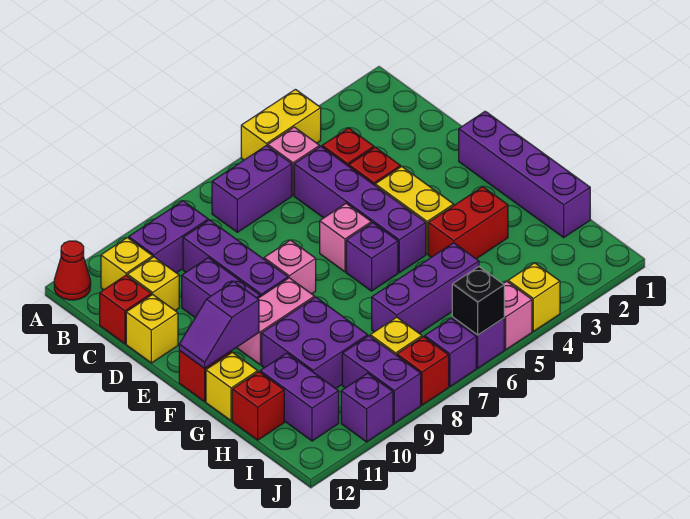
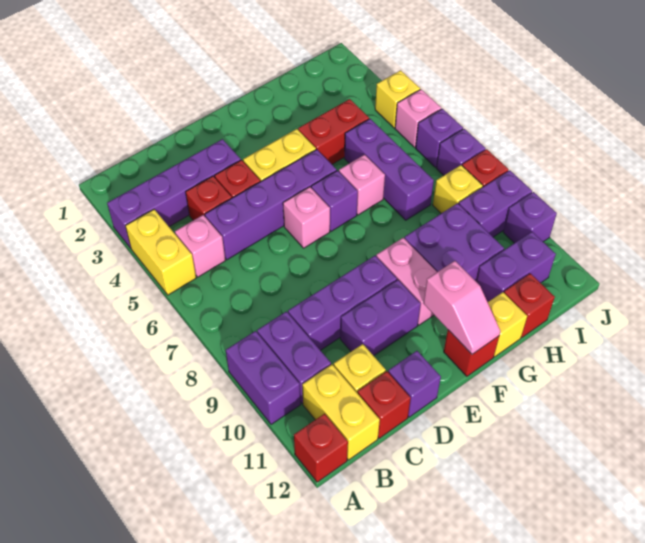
red cone A12 level 1 -> red brick A12 level 1
purple brick B6:B7 level 1 -> purple brick A9:A10 level 1
yellow brick B11 level 1 -> yellow brick B11:B12 level 1
yellow brick D12 level 1 -> purple brick D12 level 1
purple brick E1:H1 level 1 -> purple brick A3:D3 level 1
pink brick E8 level 1 -> pink brick G6 level 1
purple slope F11:F12 level 2 top 11 -> pink slope F11:F12 level 2 top 11
red brick G3:G4 level 1 -> red brick G4:H4 level 1
black brick J6 level 2 -> none

